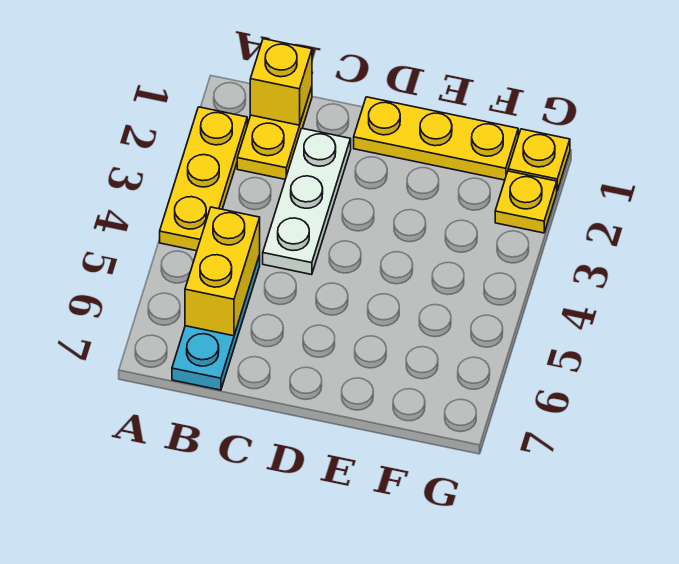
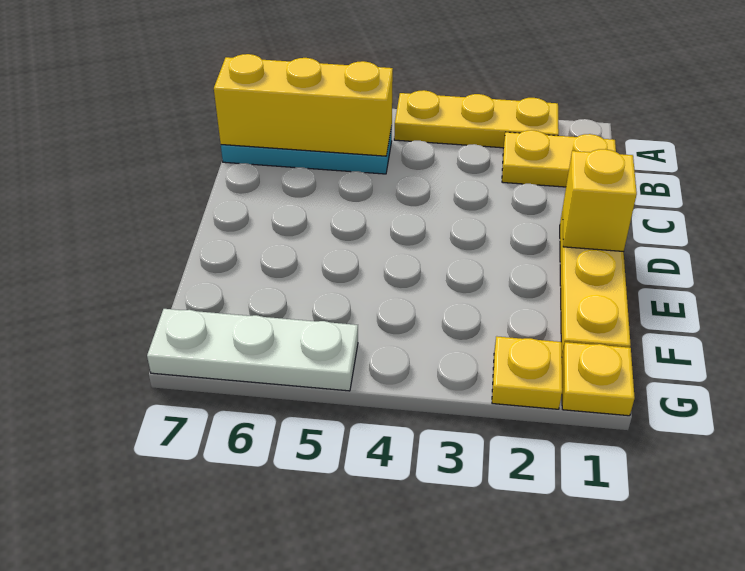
yellow brick B1 level 2 -> yellow brick D1 level 2
yellow brick B5:B6 level 2 -> yellow brick B5:B7 level 2
white plate C2:C4 level 1 -> white plate G5:G7 level 1

